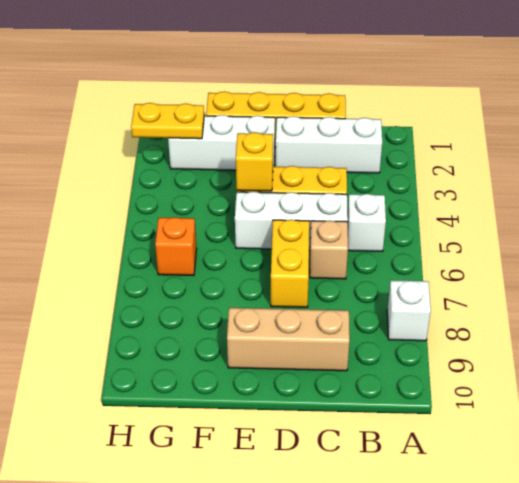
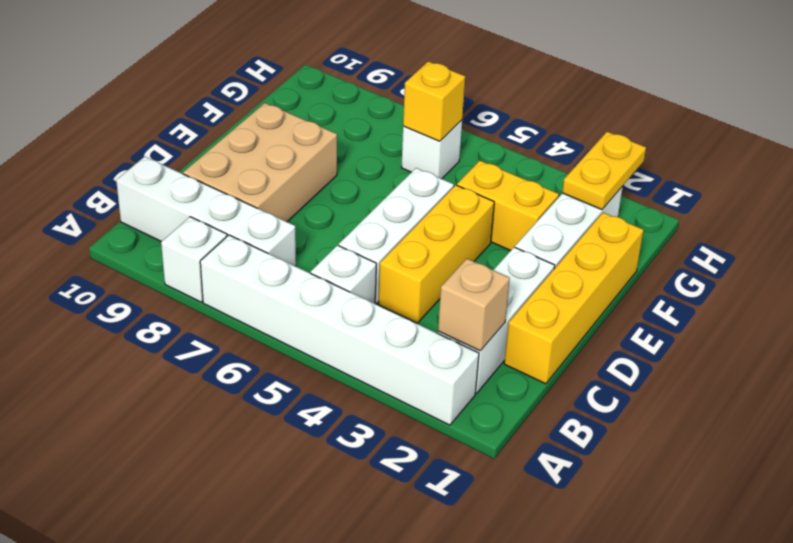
none -> white brick A2:A7 level 1
none -> white brick B7:B10 level 1
tan brick C6 level 1 -> tan brick B2 level 2
tan brick C9:E9 level 1 -> tan brick C8:E9 level 1
yellow brick D6:D7 level 1 -> yellow brick F3:F4 level 1
yellow brick E4 level 2 -> yellow brick G6 level 2
orange brick G6 level 1 -> white brick G6 level 1

